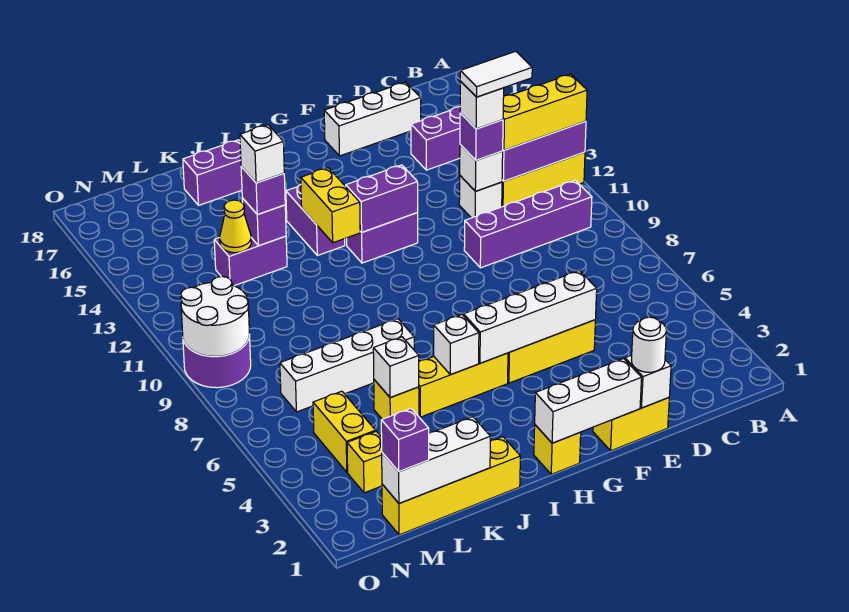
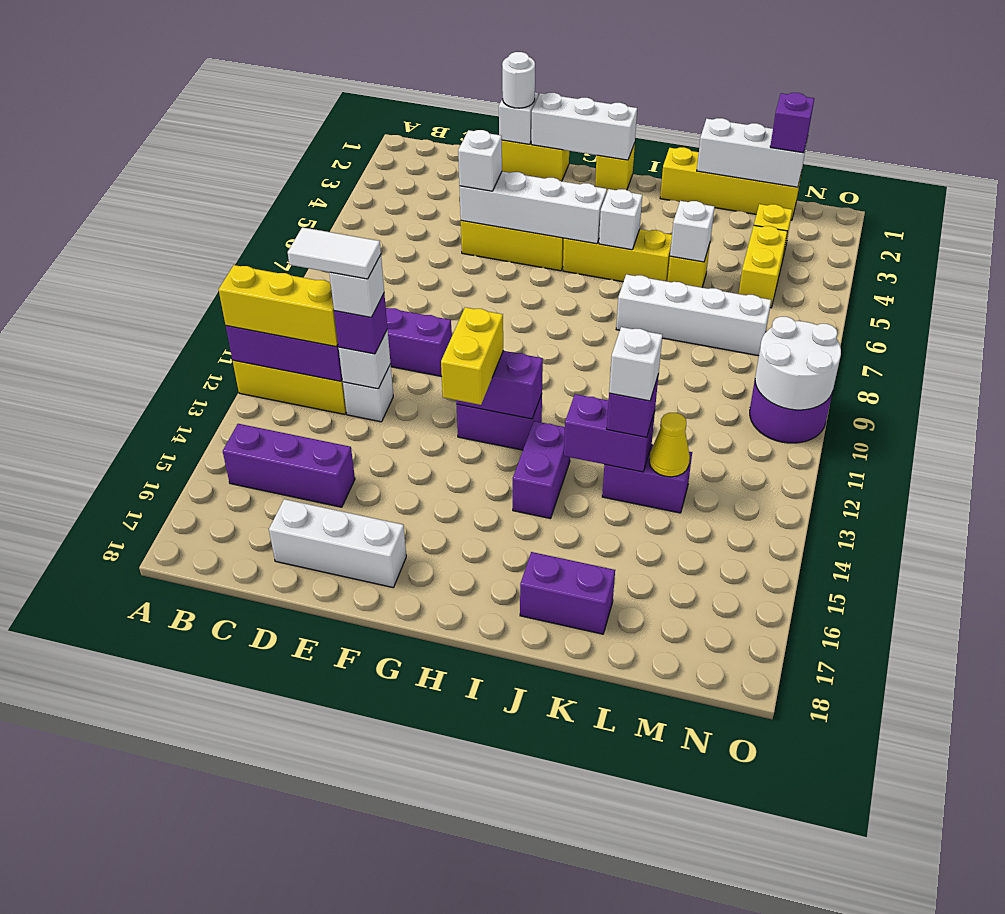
none -> white brick E5 level 3
yellow brick I12:I13 level 2 -> yellow brick G12:G13 level 3
purple brick K13 level 2 -> purple brick J13:K13 level 2

